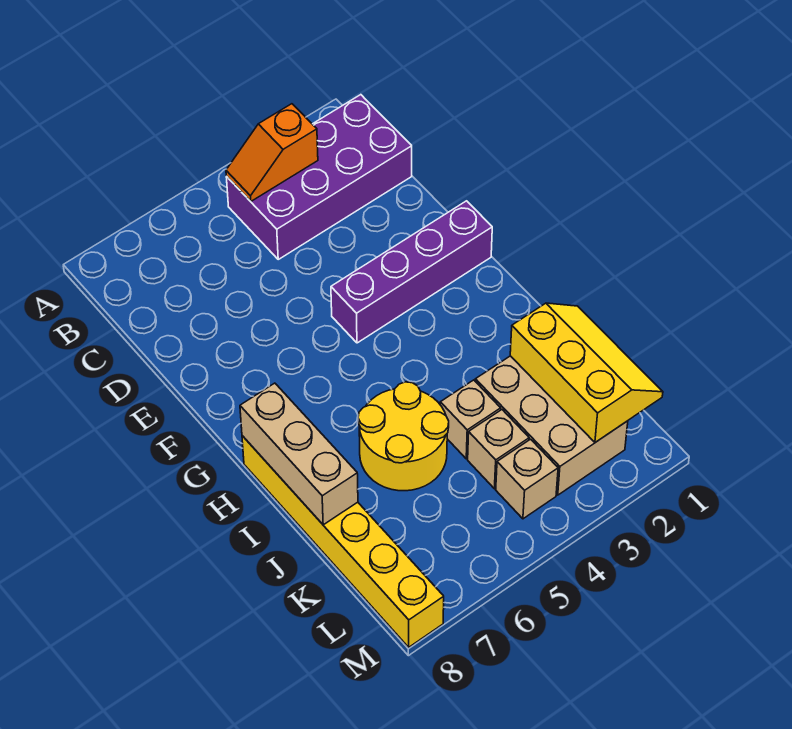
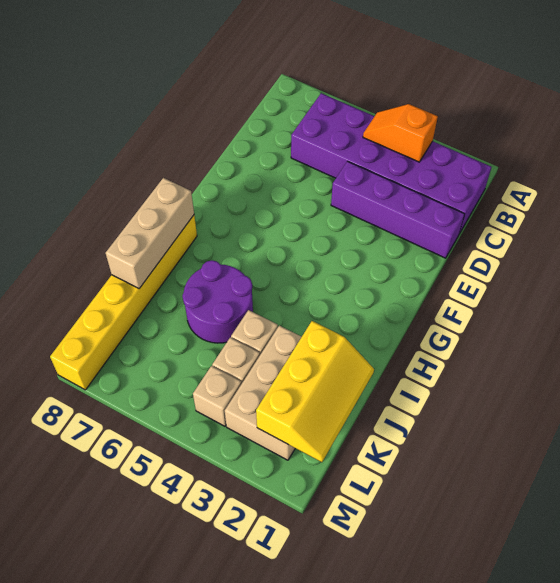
purple brick B1:C4 level 1 -> purple brick B1:C6 level 1
purple brick F1:F4 level 1 -> purple brick D1:D4 level 1
yellow round brick I5:J6 level 1 -> purple round brick I5:J6 level 1

